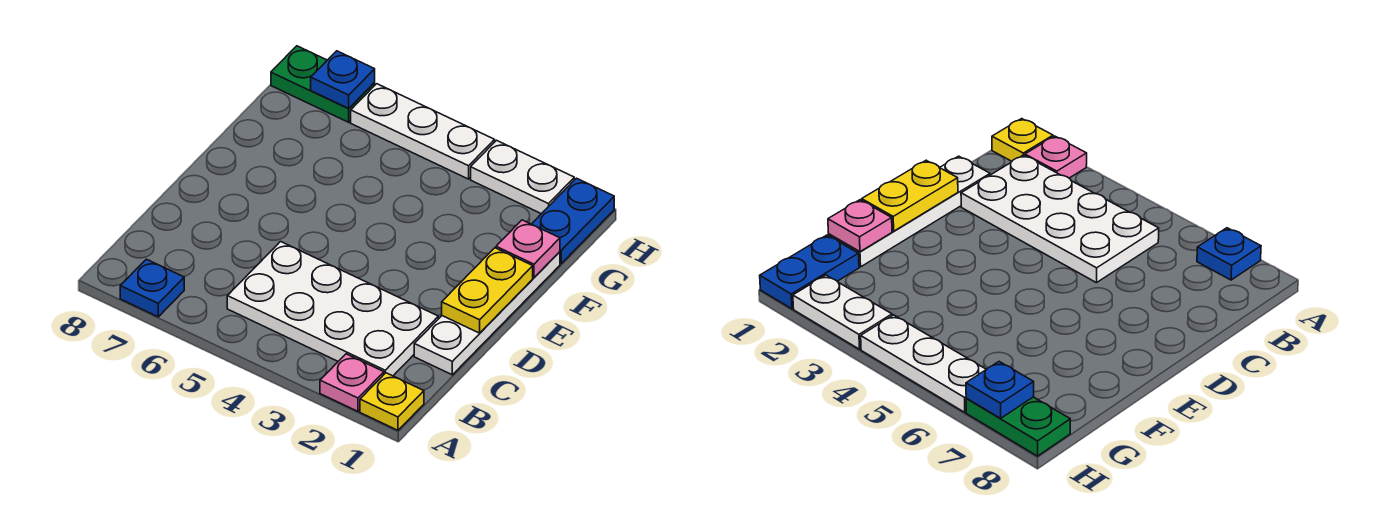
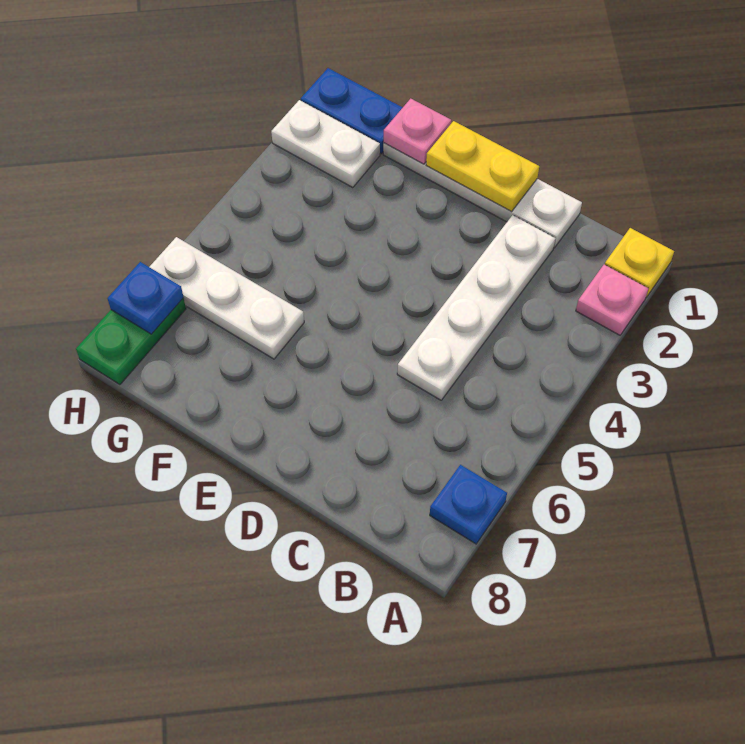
white plate B2:C5 level 1 -> white plate C2:C5 level 1
white plate H2:H3 level 1 -> white plate G2:H2 level 1
white plate H4:H6 level 1 -> white plate F6:H6 level 1

